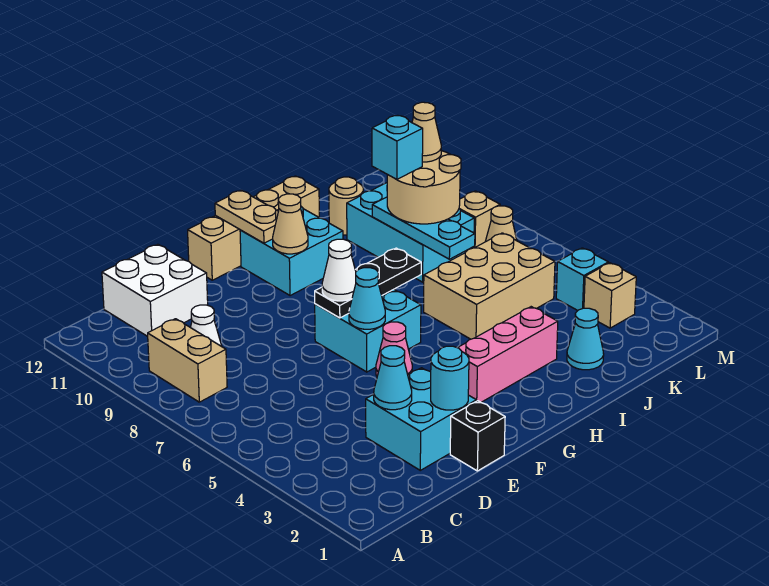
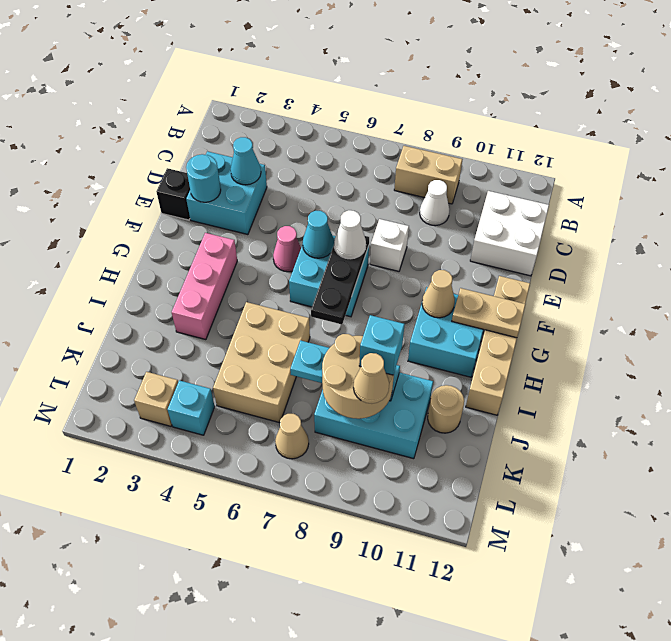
none -> white brick E8 level 1
cyan cone J2 level 1 -> none
tan brick L8 level 1 -> none

